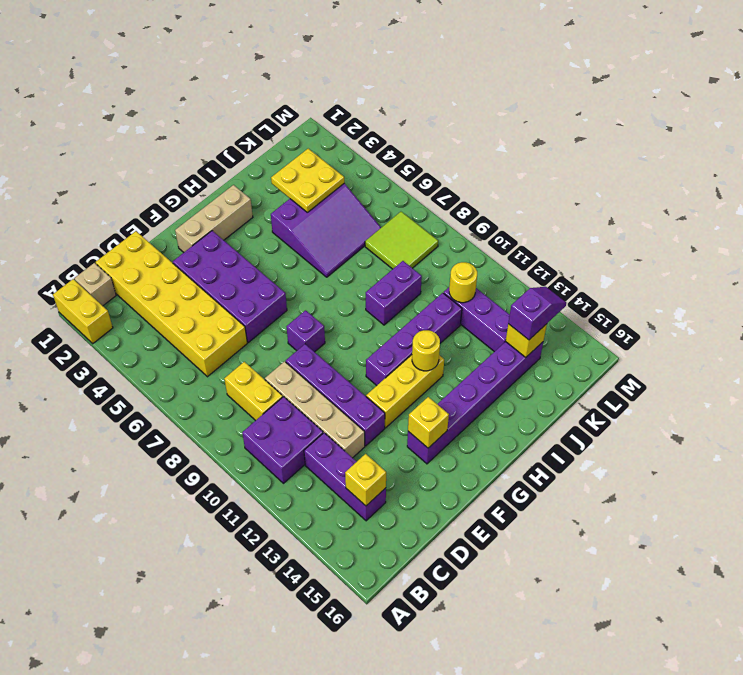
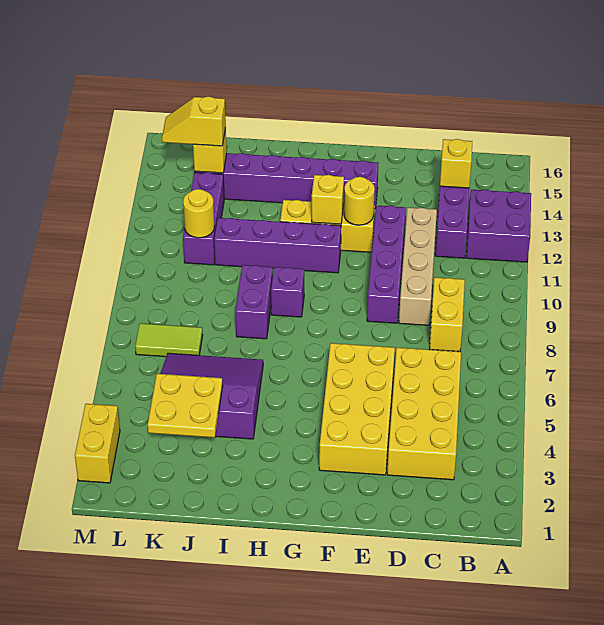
yellow brick A1:A2 level 1 -> yellow brick M2:M3 level 1
tan brick B1 level 1 -> none
purple brick B10:C11 level 1 -> purple brick A12:B13 level 1
yellow brick C1:D6 level 1 -> yellow brick C3:D6 level 1
purple brick E3:F6 level 1 -> yellow brick E3:F6 level 1
tan brick F2:H2 level 1 -> none
purple brick F8 level 1 -> purple brick H9 level 1
yellow brick F14 level 2 -> yellow brick G12 level 2
yellow round brick H12 level 2 -> yellow round brick F12 level 2
purple brick I9:J9 level 1 -> purple brick I8:I9 level 1
lime tile K7:L8 level 1 -> lime tile K7:L7 level 1
purple slope K14:L14 level 3 top K -> yellow slope K14:L14 level 3 top K

